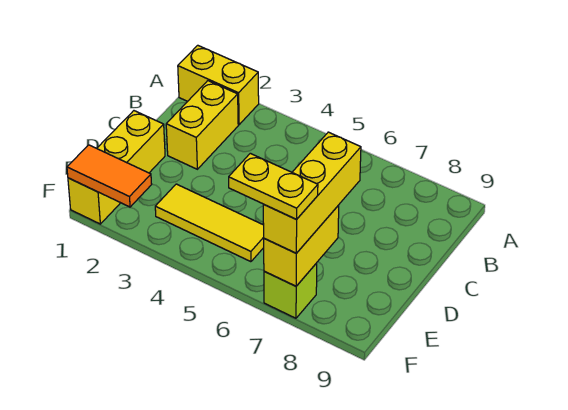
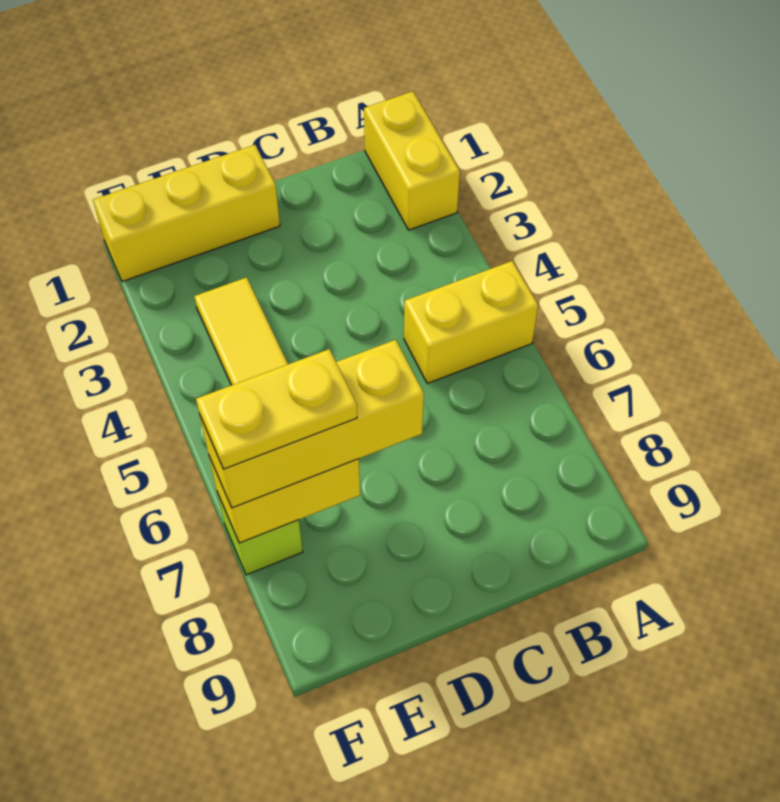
yellow brick B2:C2 level 1 -> yellow brick A5:B5 level 1
orange tile F1:F2 level 2 -> none
yellow plate F6:F7 level 4 -> yellow plate E7:F7 level 4

